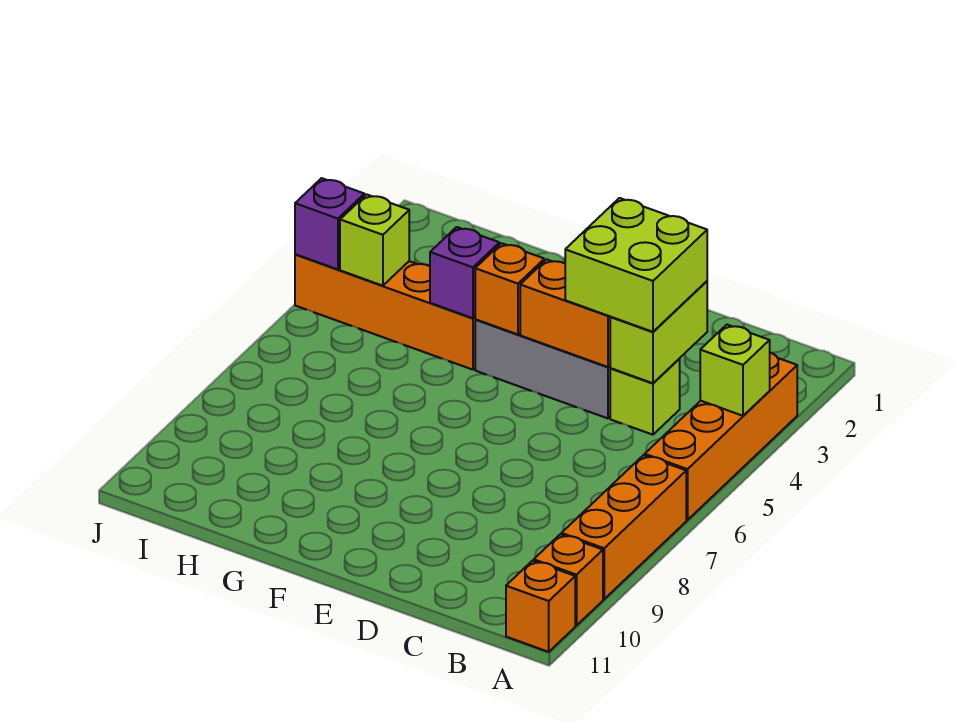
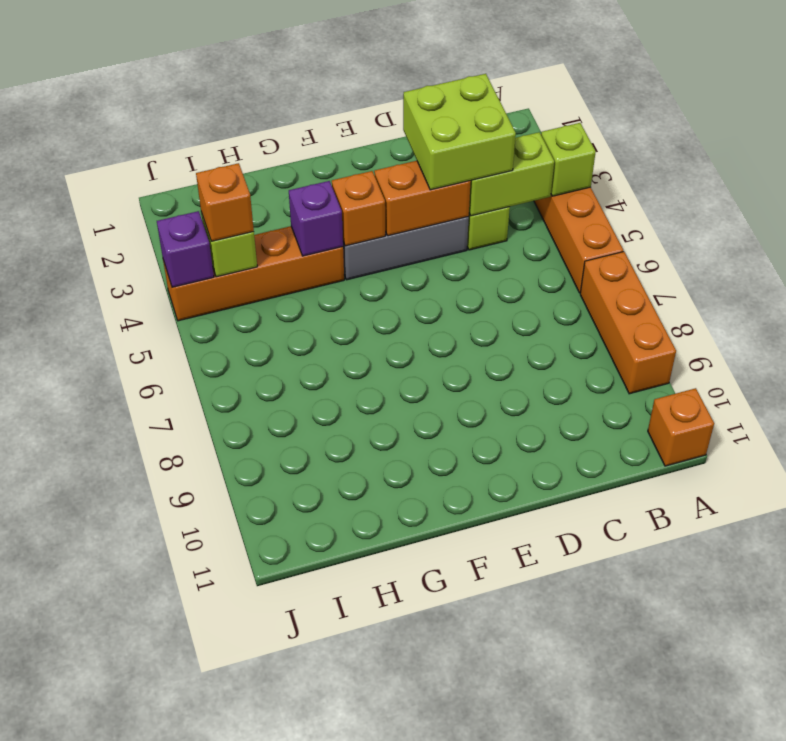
orange brick A10 level 1 -> orange brick I4 level 3
lime brick C3:C4 level 2 -> lime brick B4:C4 level 2

